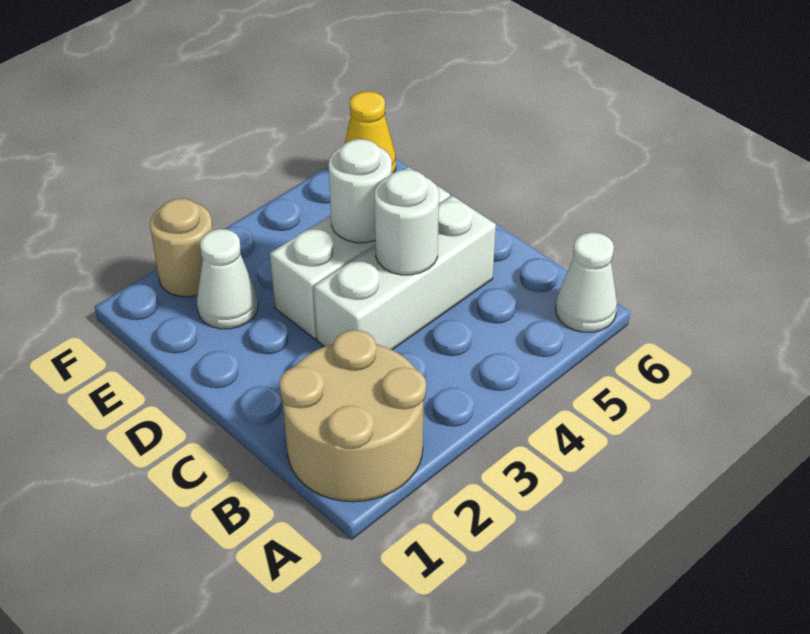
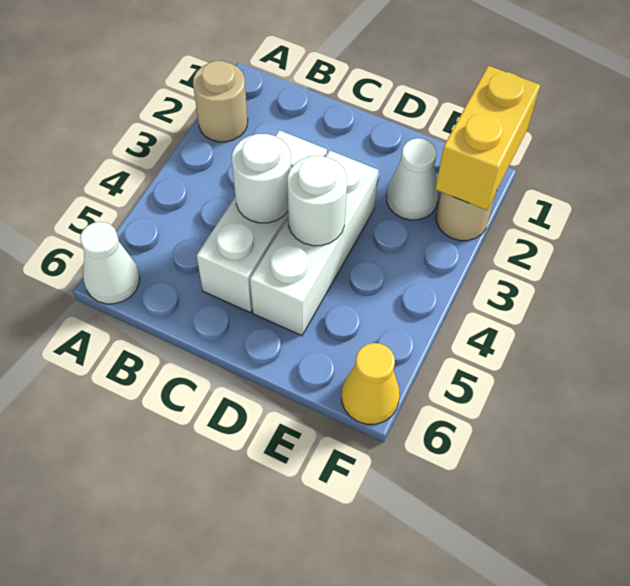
tan round brick A1:B2 level 1 -> tan round brick A2 level 1
none -> yellow brick F1:F2 level 2

